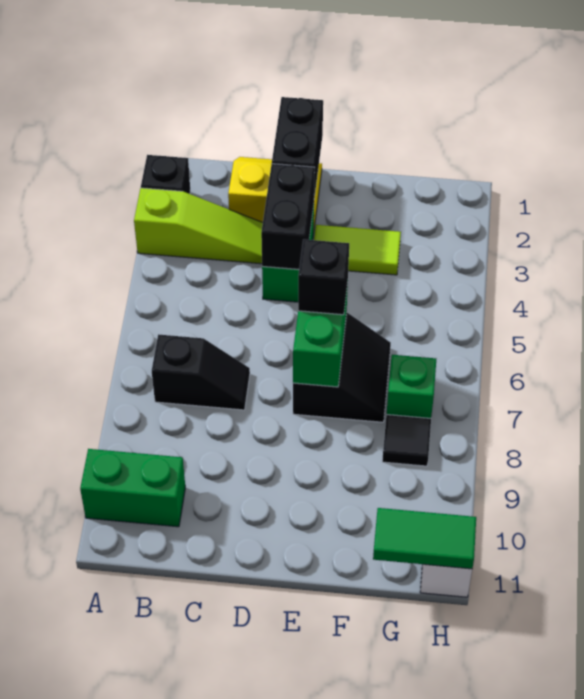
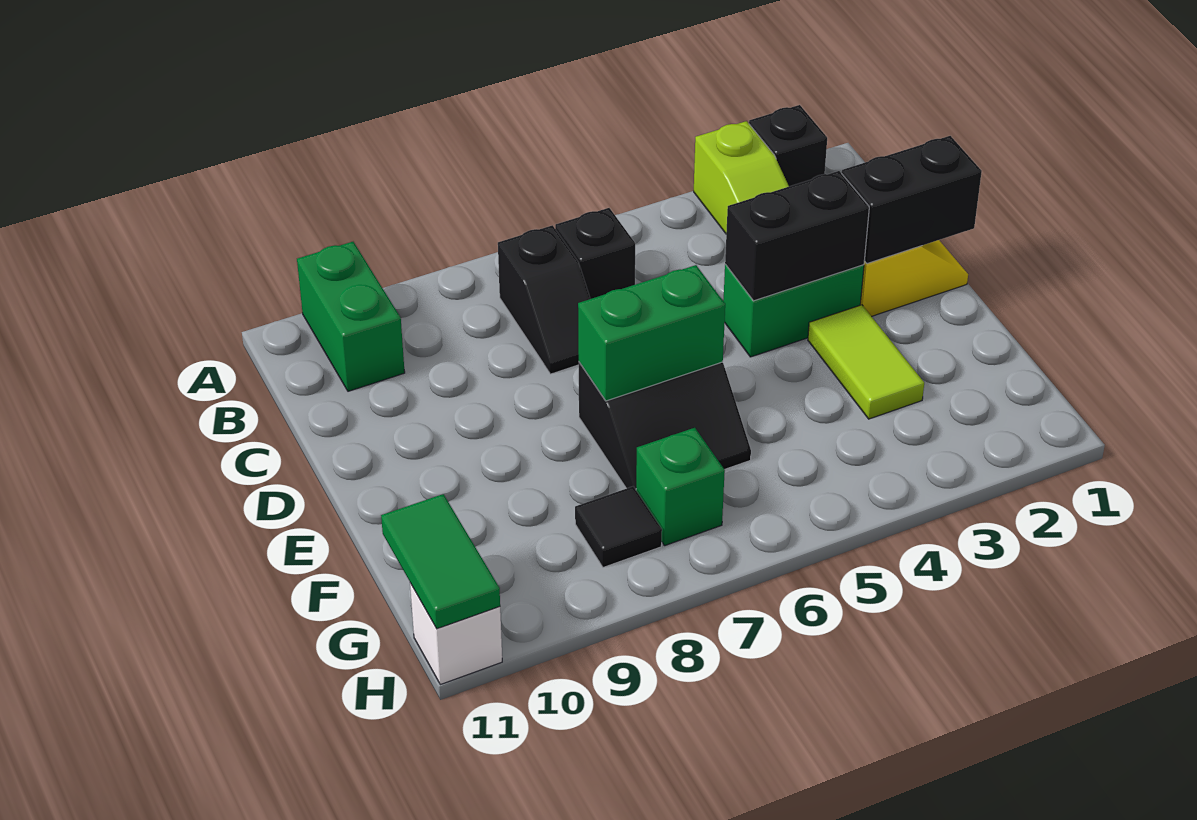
black brick E6 level 3 -> black brick B6 level 1

